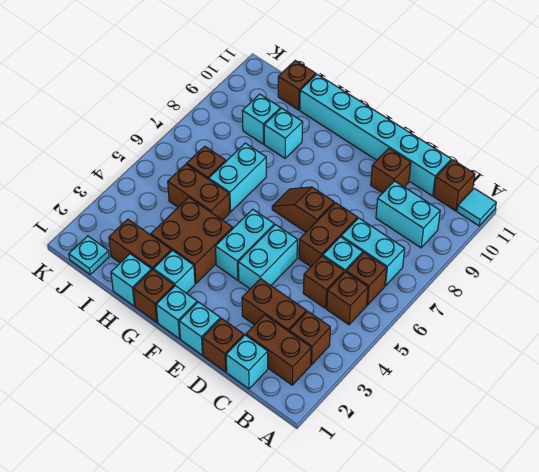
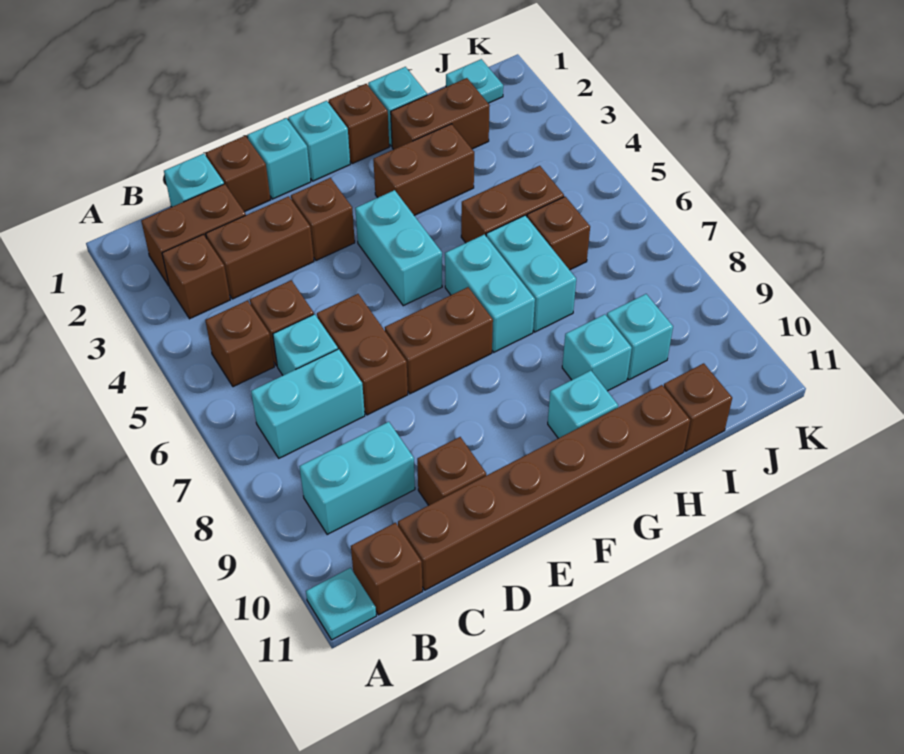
cyan tile A11 level 1 -> cyan plate A11 level 1
brown brick B6 level 1 -> brown brick E3 level 1
cyan brick C11:H11 level 1 -> brown brick C11:H11 level 1
cyan brick E4:E5 level 1 -> cyan brick G6:G7 level 1
brown slope E7:F7 level 1 top E -> brown brick E7:F7 level 1
cyan brick G2 level 1 -> cyan brick G10 level 1
brown brick G3:H4 level 1 -> brown brick G3:H3 level 1

